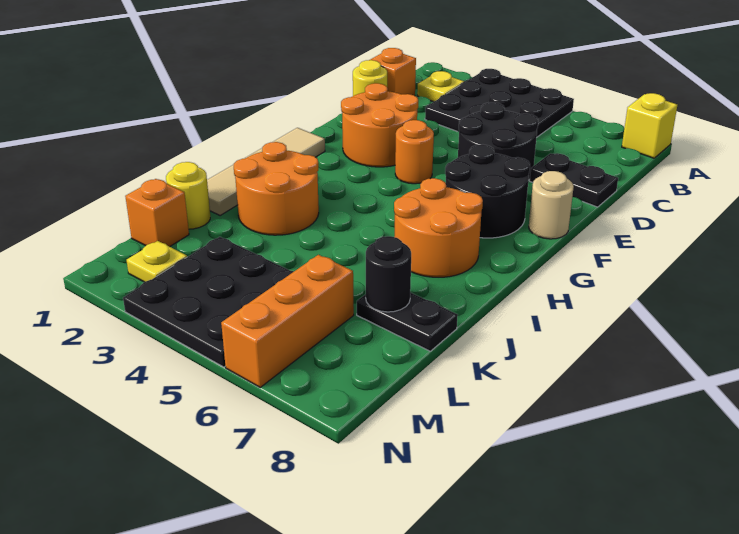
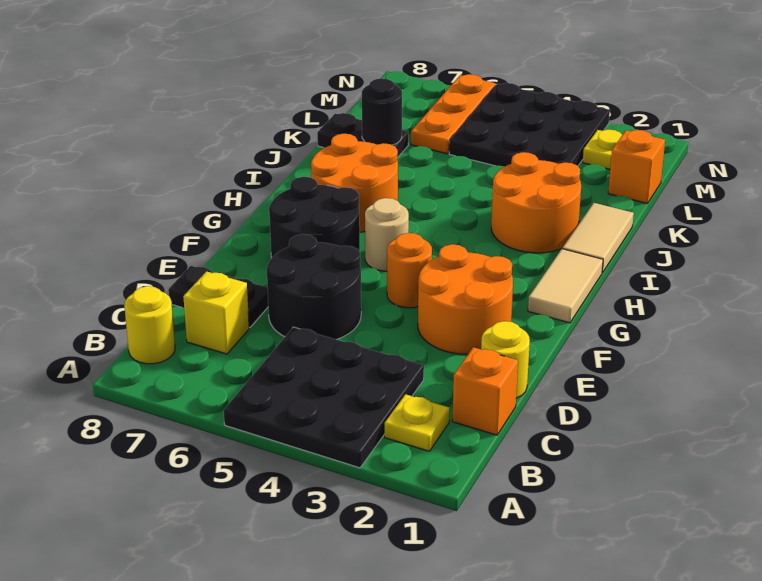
yellow brick A8 level 1 -> yellow brick C7 level 1
tan round brick F8 level 1 -> tan round brick G5 level 1
yellow round brick K1 level 1 -> yellow round brick B8 level 1
orange brick L6:N6 level 1 -> orange plate L6:N6 level 1

